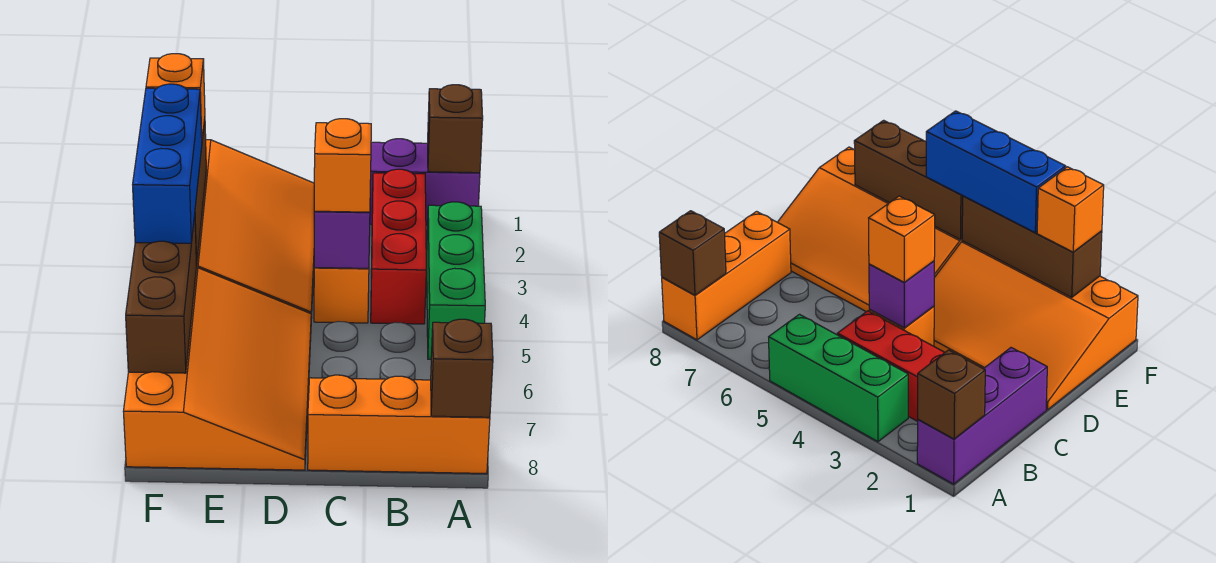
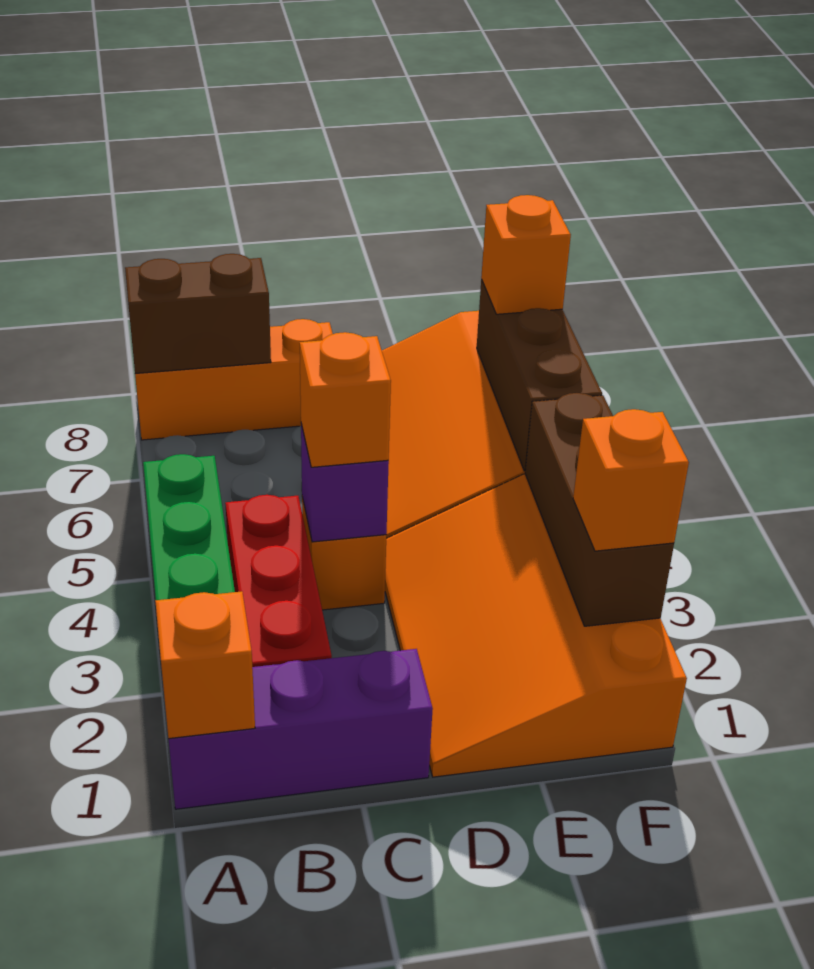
brown brick A1 level 2 -> orange brick A1 level 2
brown brick A8 level 2 -> brown brick A8:B8 level 2
blue brick F3:F5 level 3 -> none
none -> orange brick F7 level 3

